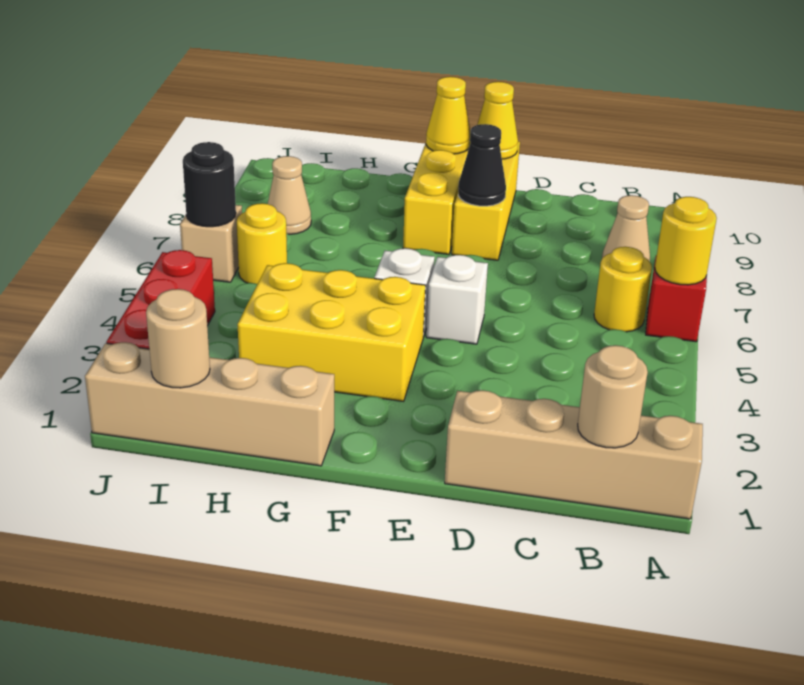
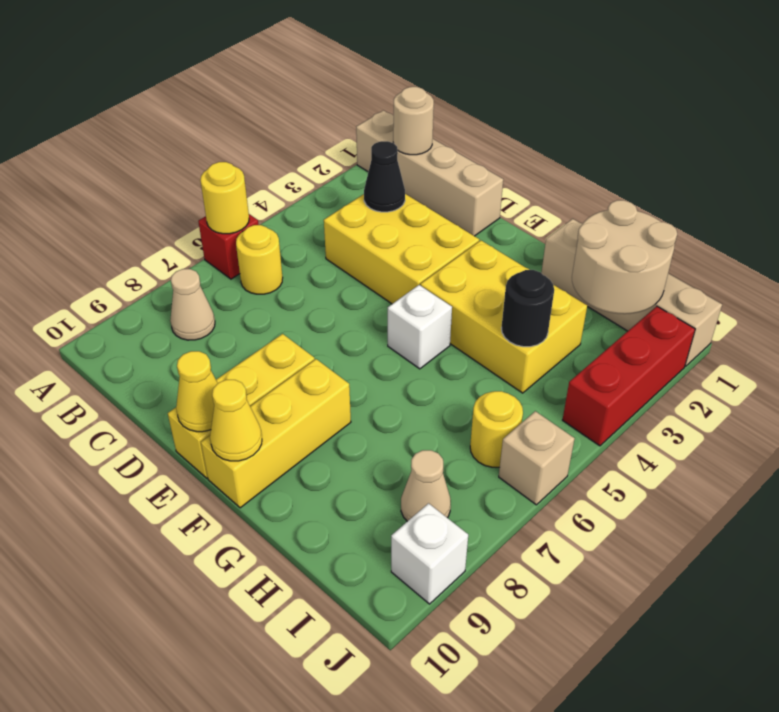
none -> yellow brick C3:E4 level 1
white brick E5 level 1 -> white brick J9 level 1
black cone E8 level 2 -> black cone C3 level 2
tan round brick I1 level 2 -> tan round brick H1:I2 level 2
black round brick J6 level 2 -> black round brick H4 level 2

